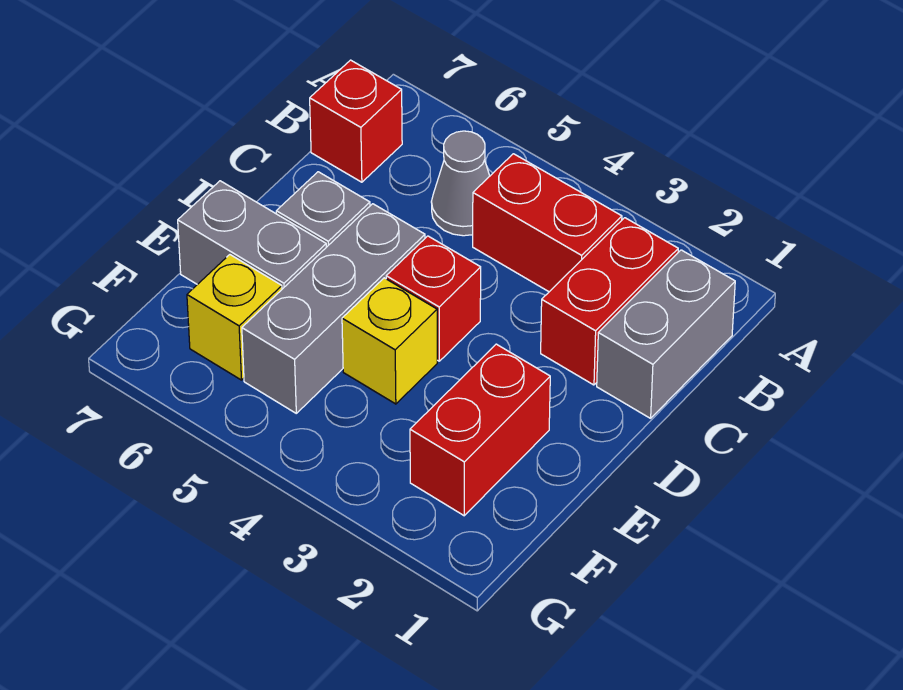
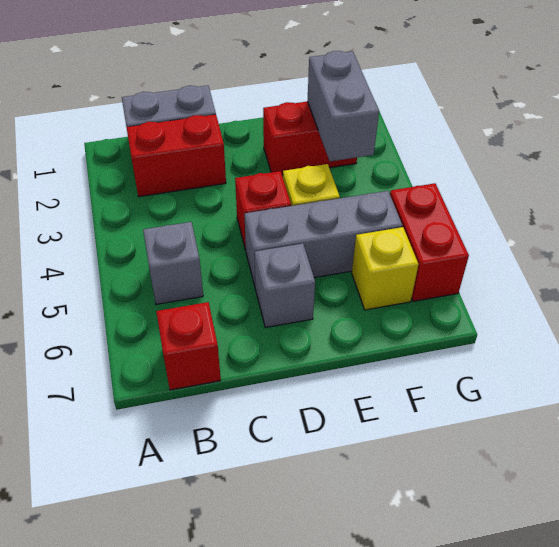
red brick B3:B4 level 1 -> red brick G5:G6 level 1
grey cone B5 level 1 -> grey brick B5 level 1
grey brick E6:E7 level 1 -> grey brick F2:F3 level 2

